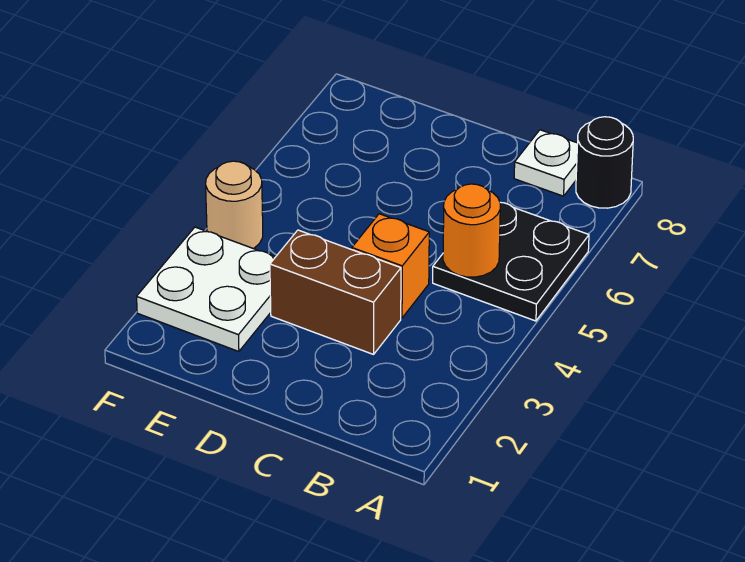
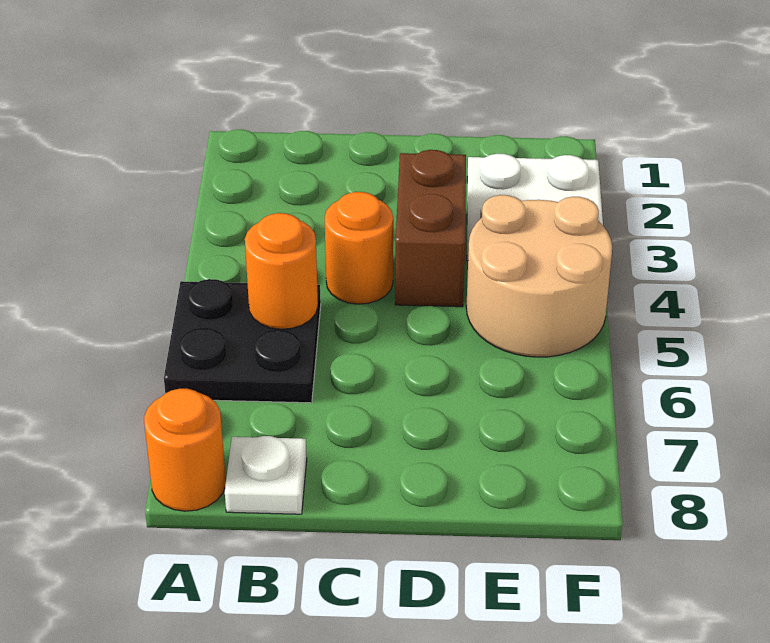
black round brick A8 level 1 -> orange round brick A8 level 1
brown brick C3:D3 level 1 -> brown brick D3:D4 level 1
orange brick C4 level 1 -> orange round brick C4 level 1
tan round brick F4 level 1 -> tan round brick E4:F5 level 1

